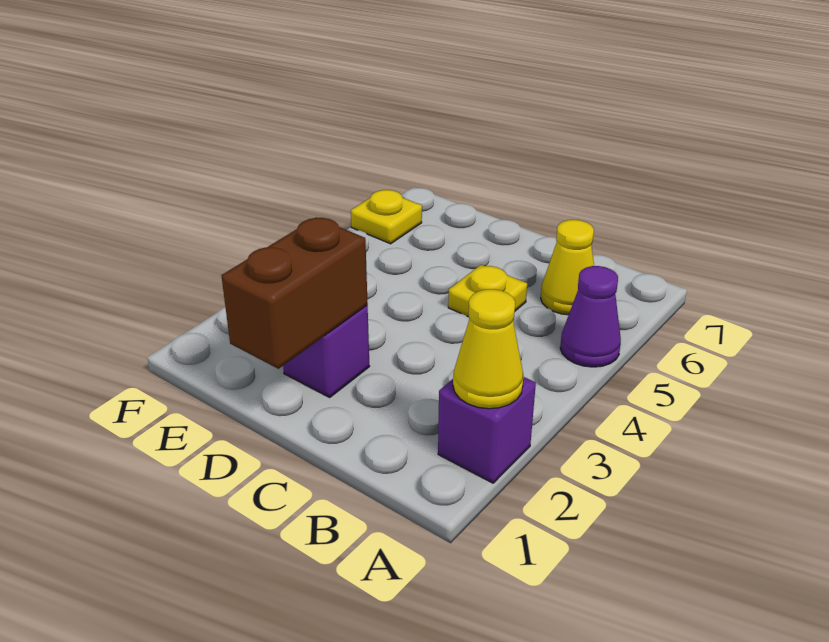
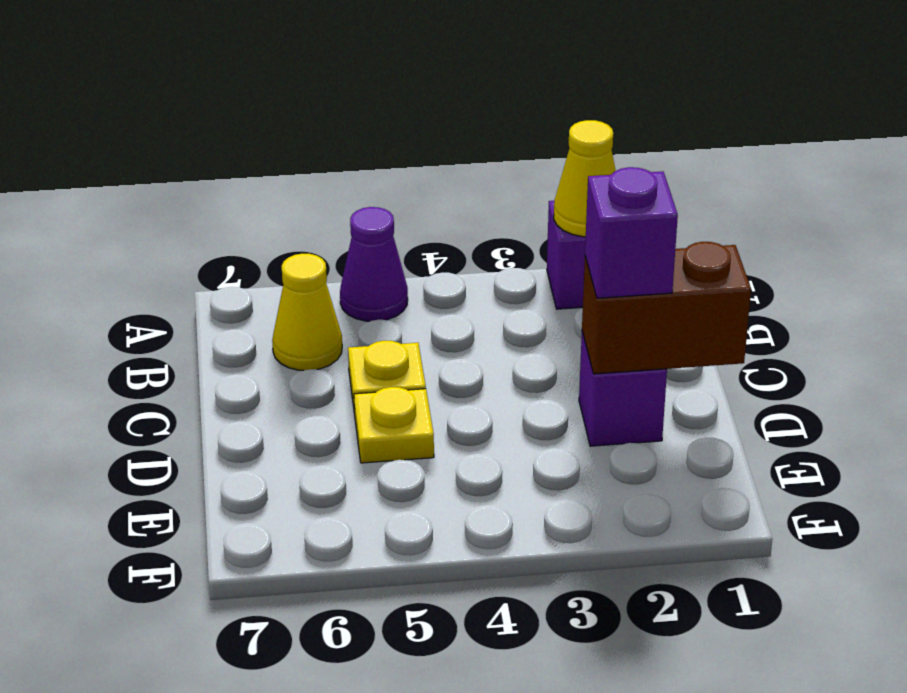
none -> purple brick D2 level 3
yellow plate F6 level 1 -> yellow plate D5 level 1

